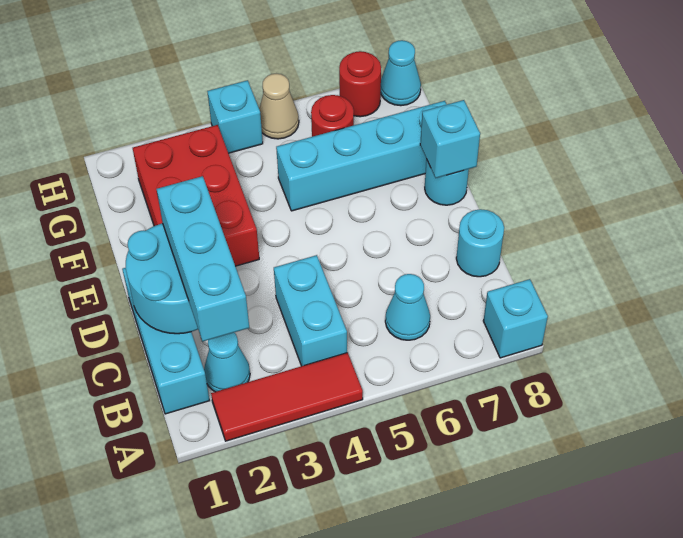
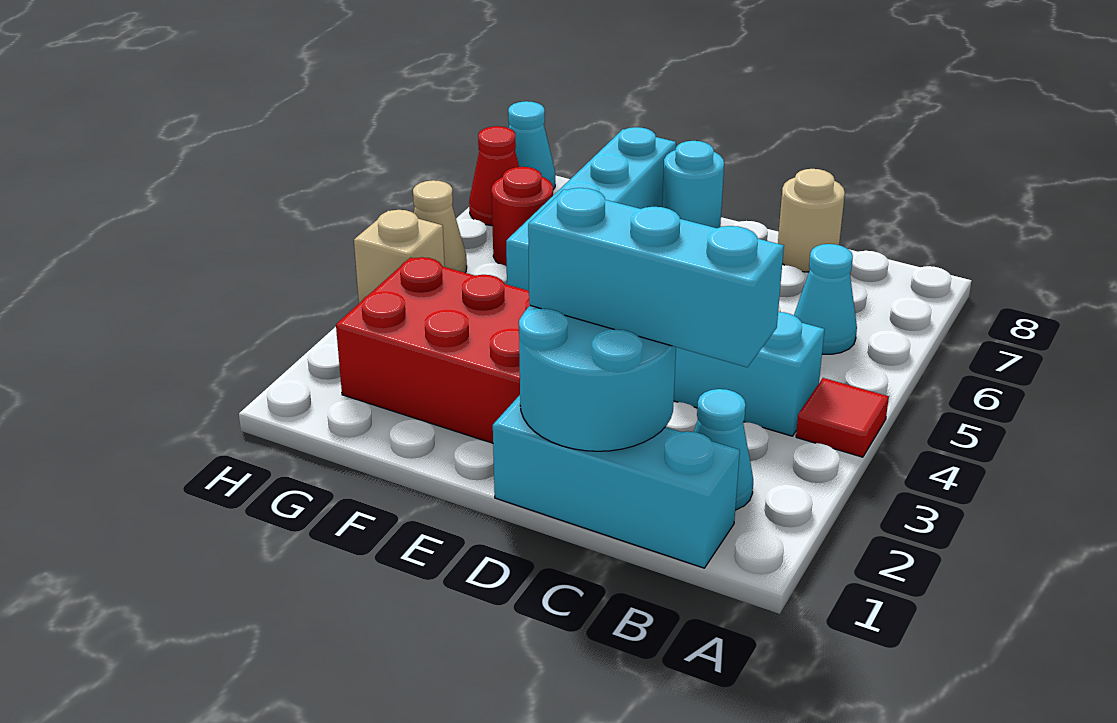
red tile A2:A4 level 1 -> red tile A4 level 1
cyan brick A8 level 1 -> none
cyan round brick C8 level 1 -> tan round brick C8 level 1
cyan brick E8 level 2 -> none
cyan brick H4 level 1 -> tan brick H4 level 1
red round brick H7 level 1 -> red cone H7 level 1

